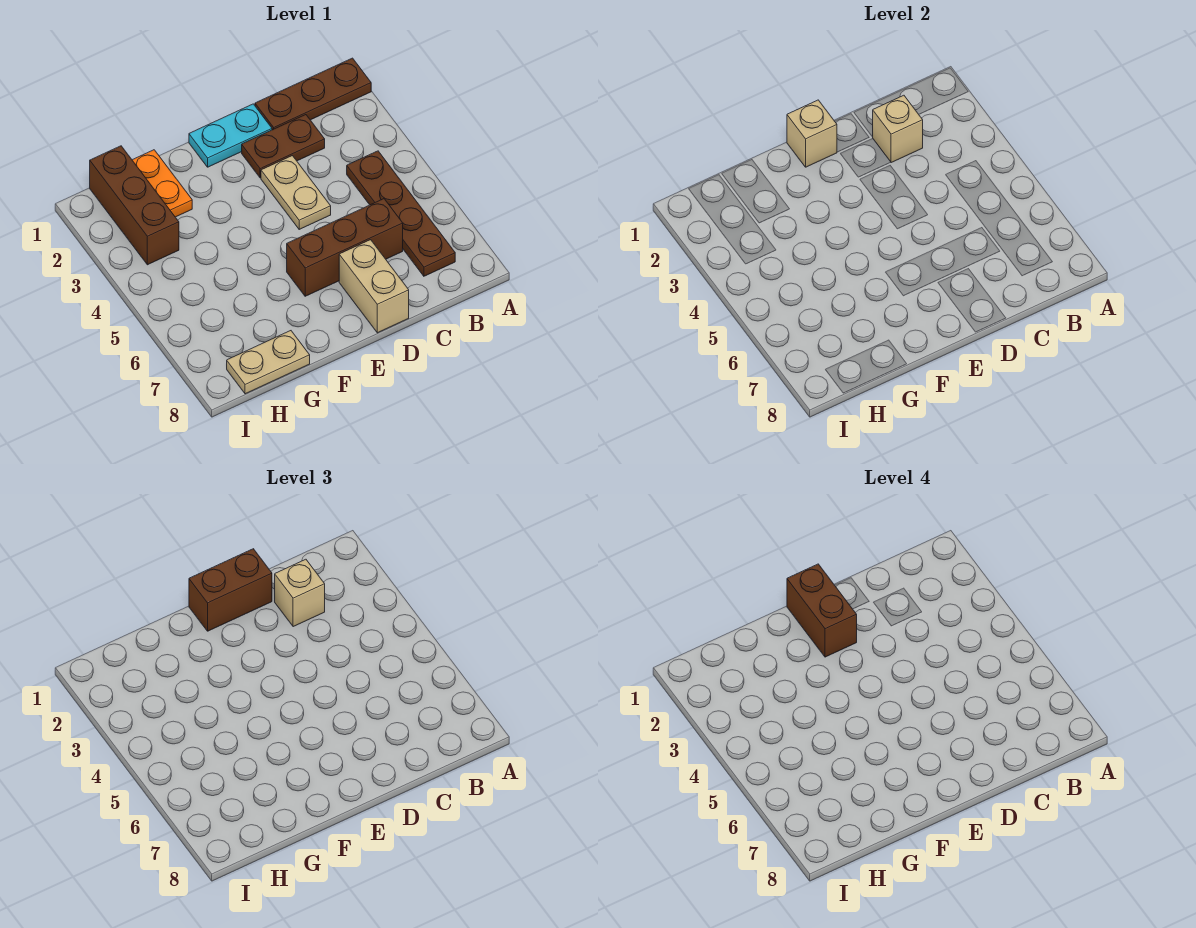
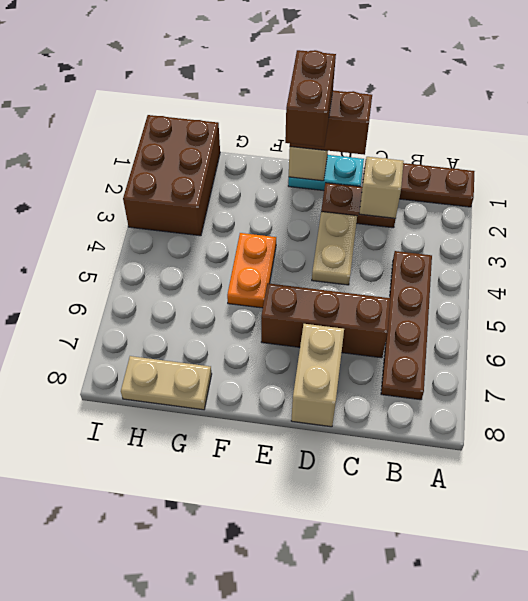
tan brick C2 level 3 -> none
orange plate G1:G2 level 1 -> orange plate F4:F5 level 1
brown brick H1:H3 level 1 -> brown brick H1:I3 level 1

